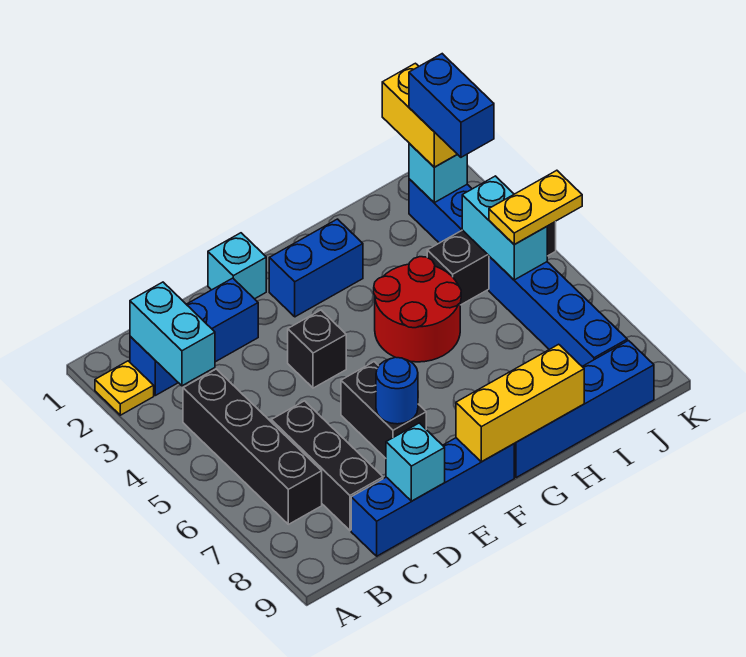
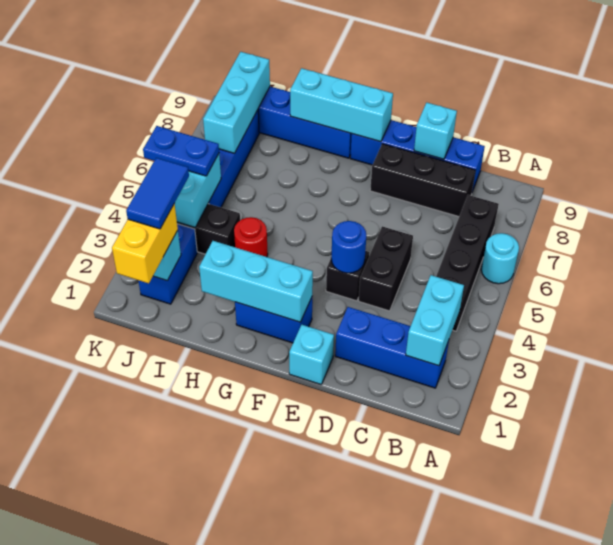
yellow plate A2 level 1 -> none
none -> cyan round brick A6 level 1
black brick C6:C8 level 1 -> black brick C8:E8 level 1
black brick E6:E7 level 1 -> black brick D4:D5 level 1
blue round brick E7 level 2 -> blue round brick E4 level 2
none -> cyan brick F2:H2 level 2
yellow brick F9:H9 level 2 -> cyan brick F9:H9 level 2
red round brick G4:H5 level 1 -> red round brick H4 level 1
blue brick J2:J3 level 4 -> blue tile J2:J3 level 4
yellow plate J5:K5 level 3 -> blue plate J5:K5 level 3
none -> cyan brick J7:J9 level 2

